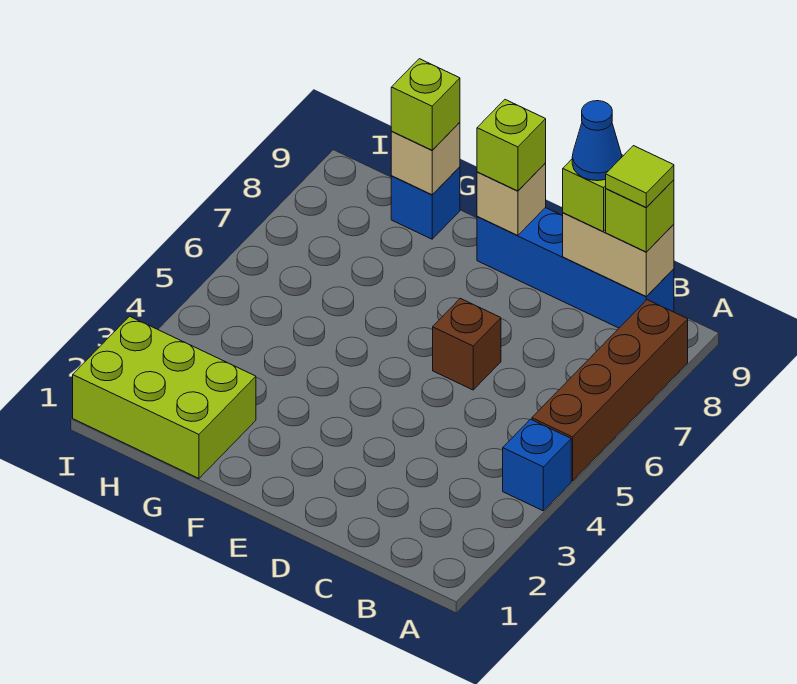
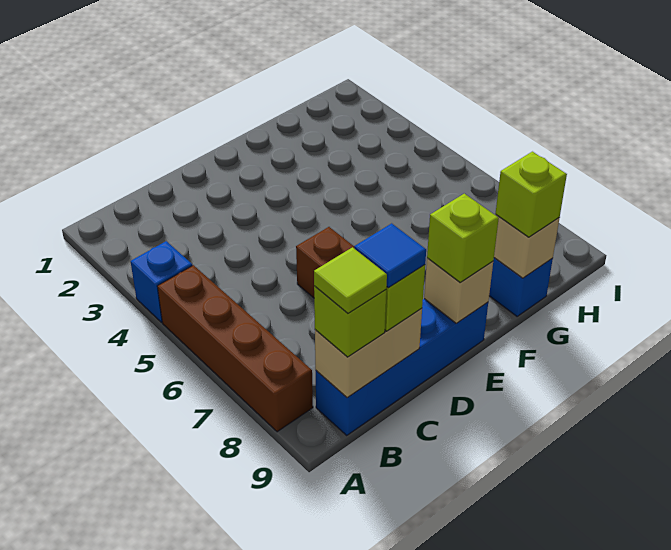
blue cone C9 level 4 -> blue tile C9 level 4
lime brick G1:I2 level 1 -> none

